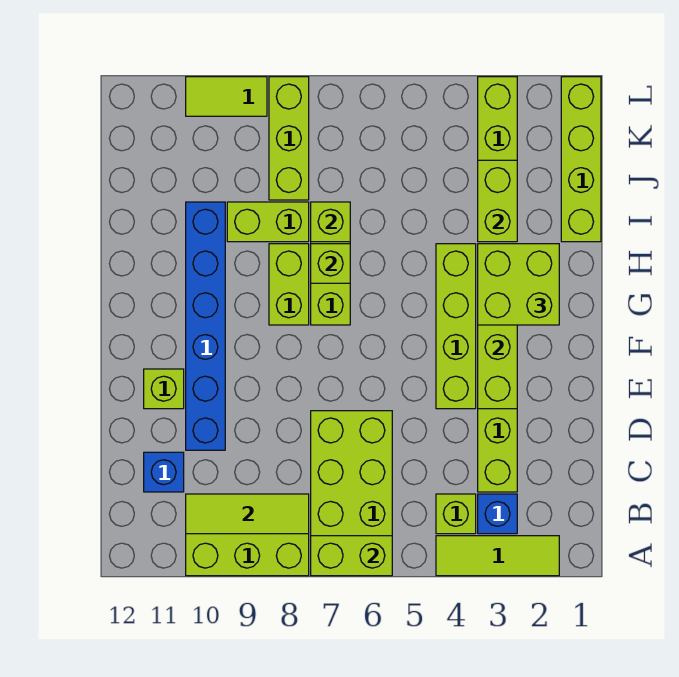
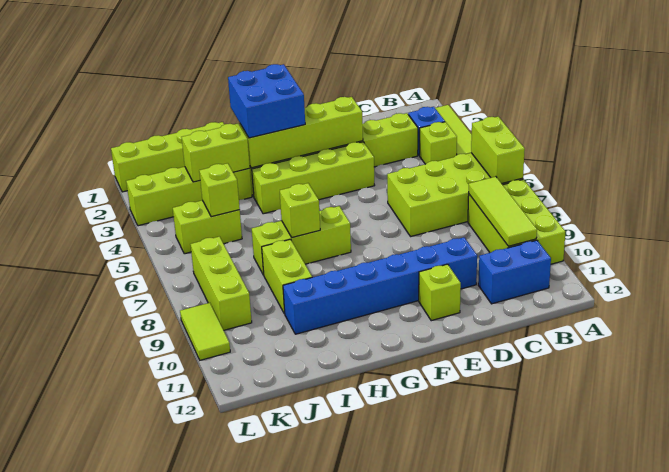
blue brick C11 level 1 -> blue brick B11:C11 level 1
lime brick G2:H3 level 3 -> blue brick G2:H3 level 3
lime brick G8:H8 level 1 -> lime brick J5:K5 level 1
lime brick I7 level 2 -> lime brick J5 level 2
lime brick J8:L8 level 1 -> lime brick K7:K9 level 1

